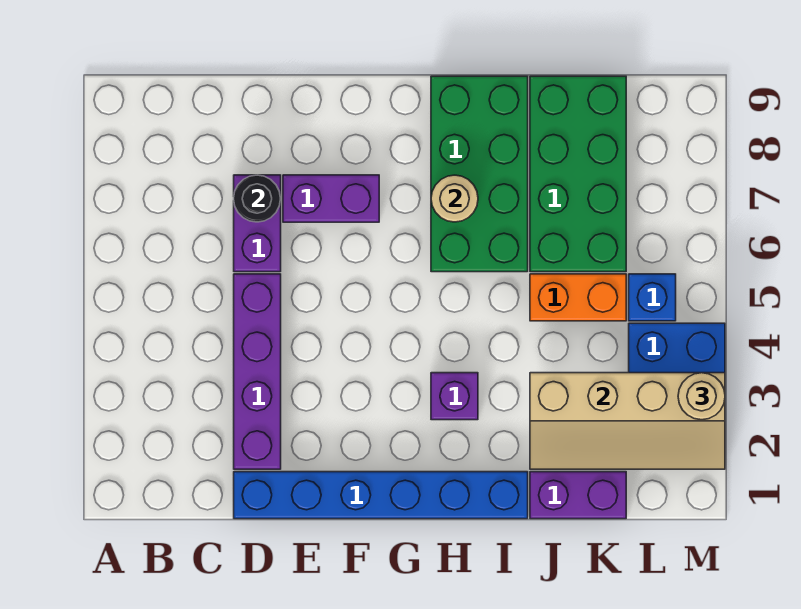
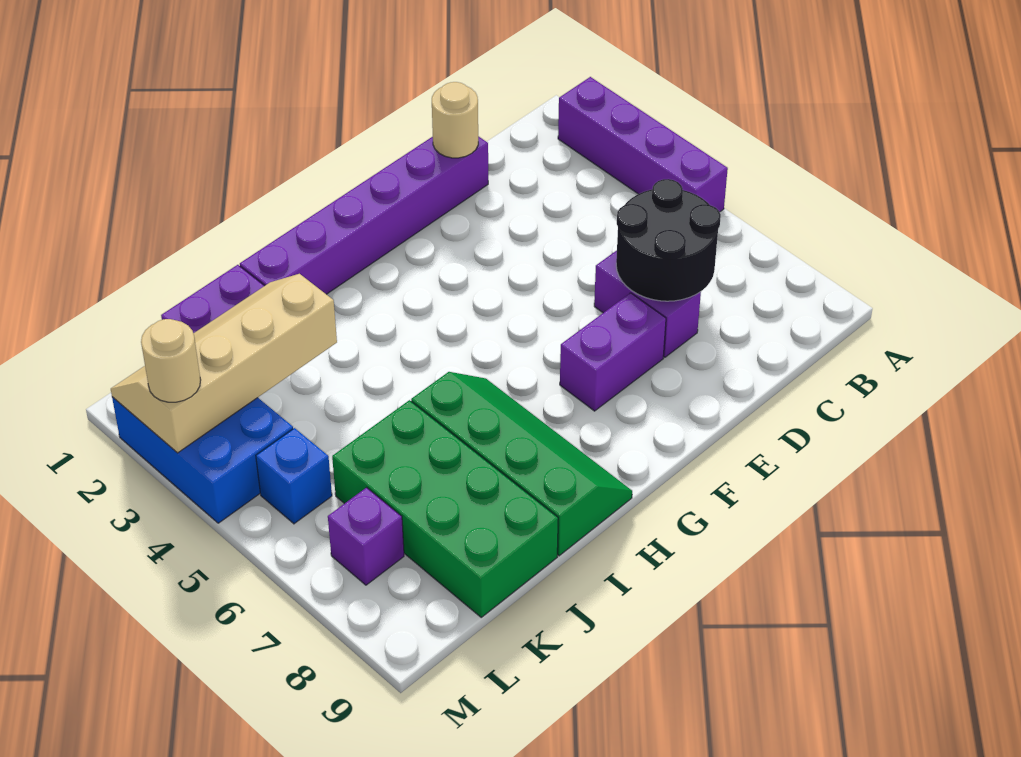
blue brick D1:I1 level 1 -> purple brick D1:I1 level 1
purple brick D2:D5 level 1 -> purple brick A2:A5 level 1
black round brick D7 level 2 -> black round brick C6:D7 level 2
purple brick H3 level 1 -> purple brick L7 level 1
green brick H6:I9 level 1 -> green slope H6:I9 level 1 top I
tan round brick H7 level 2 -> tan round brick D1 level 2
orange brick J5:K5 level 1 -> none

